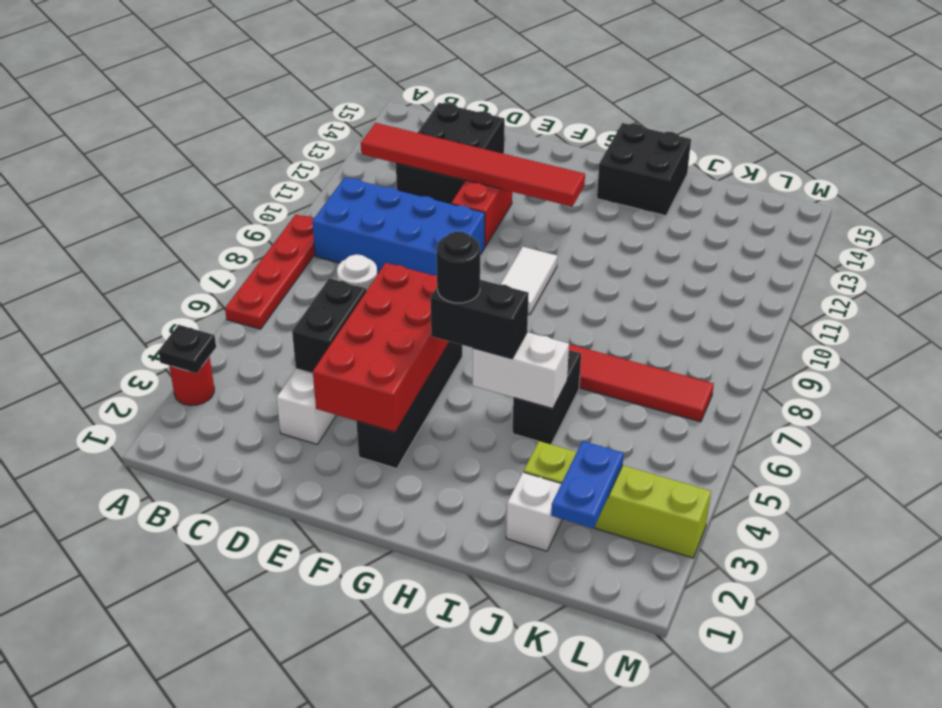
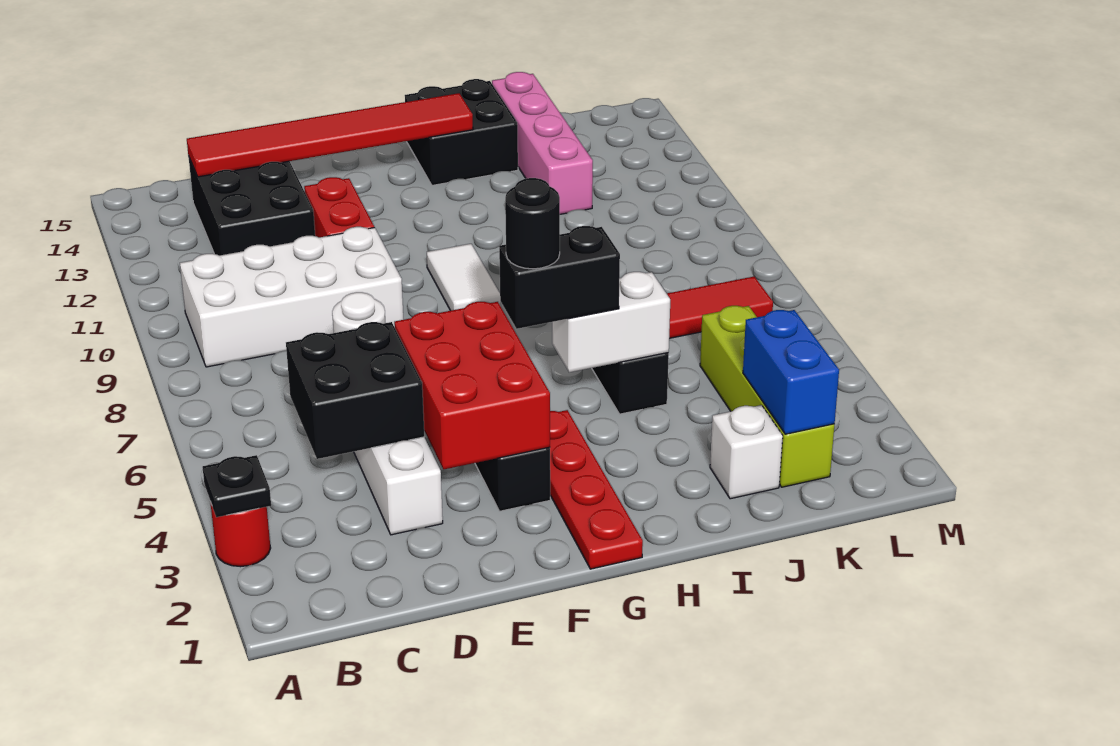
red plate A6:A9 level 1 -> red plate G1:G4 level 1
blue brick B9:E10 level 1 -> white brick B9:E10 level 1
red tile B12:G12 level 2 -> red tile C14:H14 level 2
black brick D4:D5 level 2 -> black brick C4:D5 level 2
red brick E3:F6 level 2 -> red brick E3:F5 level 2
lime brick J3:M3 level 1 -> lime brick K2:K5 level 1
none -> pink brick J12:J15 level 1
blue plate K2:K3 level 2 -> blue brick K2:K3 level 2

